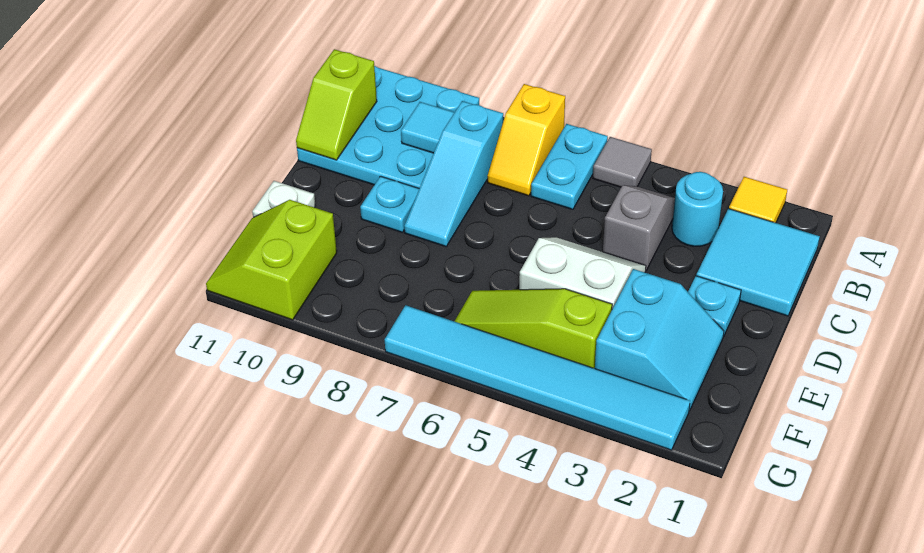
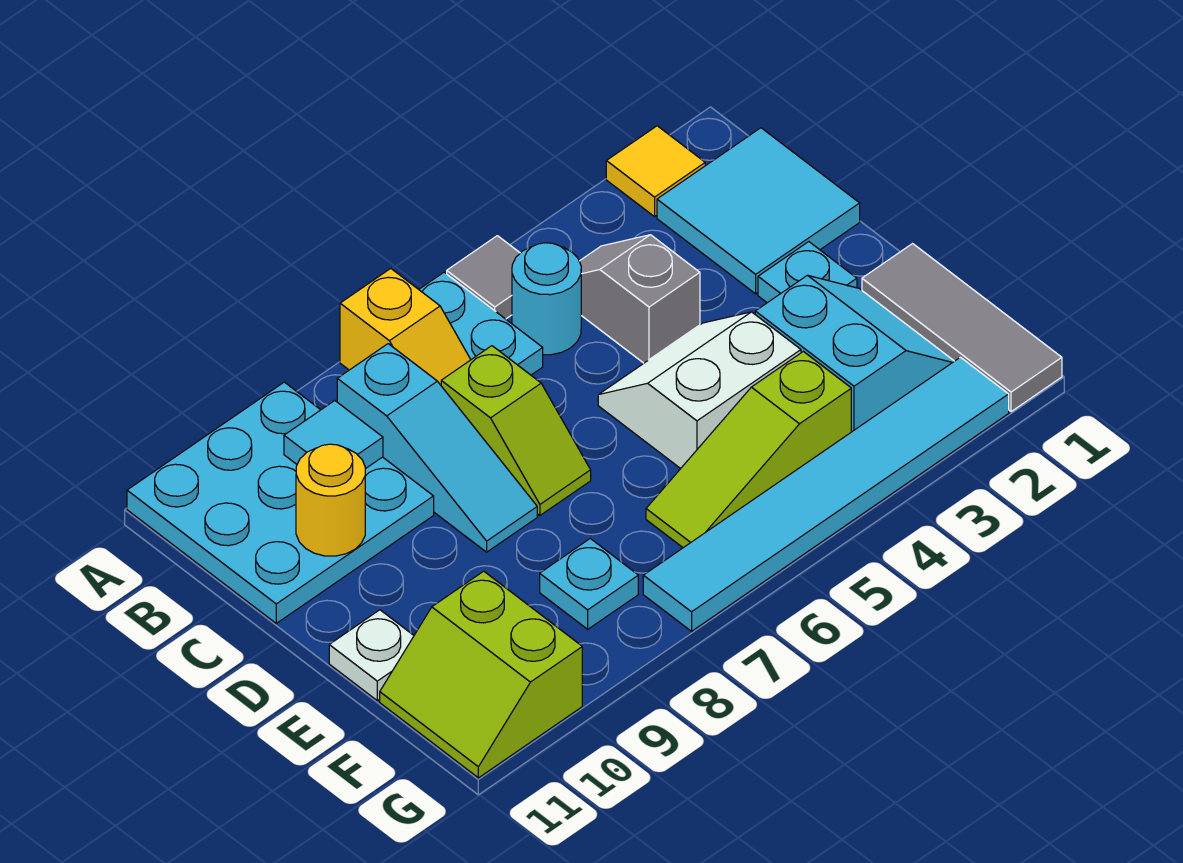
cyan round brick B3 level 1 -> cyan round brick B5 level 1
lime slope B11:C11 level 2 top B -> lime slope C7:D7 level 1 top C
none -> yellow round brick C10 level 2
cyan plate D9 level 1 -> cyan plate F8 level 1
none -> grey tile E1:G1 level 1

